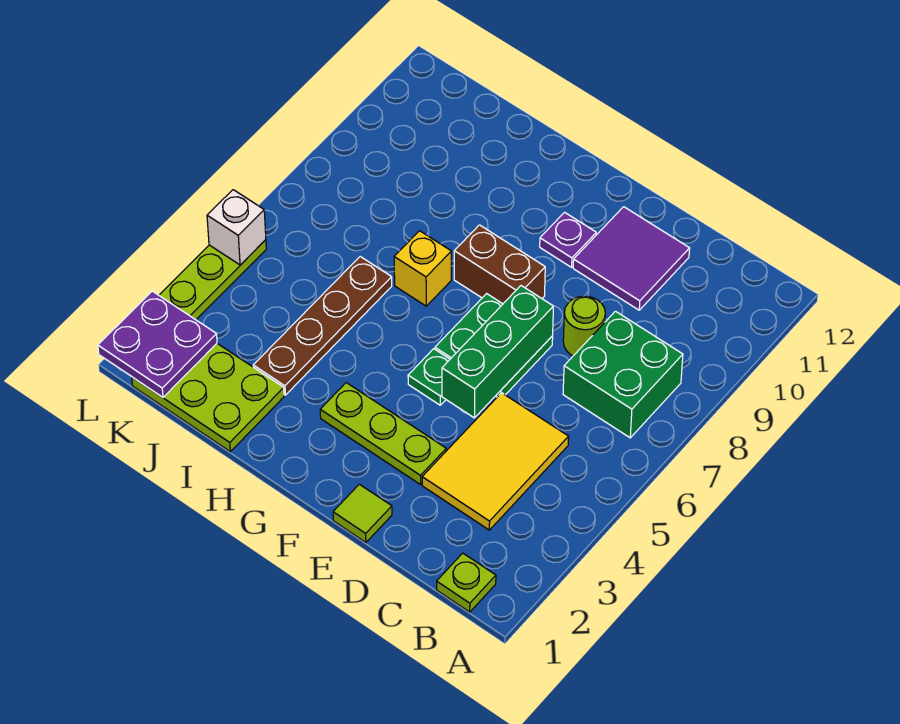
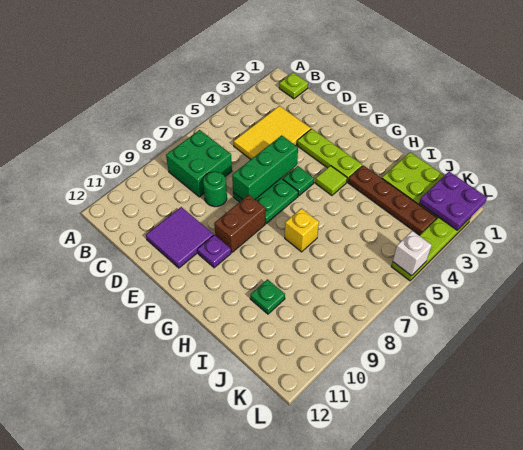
lime round brick D8 level 1 -> green round brick D8 level 1
lime tile E1 level 1 -> lime tile G4 level 1
brown brick F8:G8 level 1 -> brown brick F8:F9 level 1
brown plate I3:I6 level 1 -> brown plate H3:K3 level 1
none -> green plate I10 level 1

